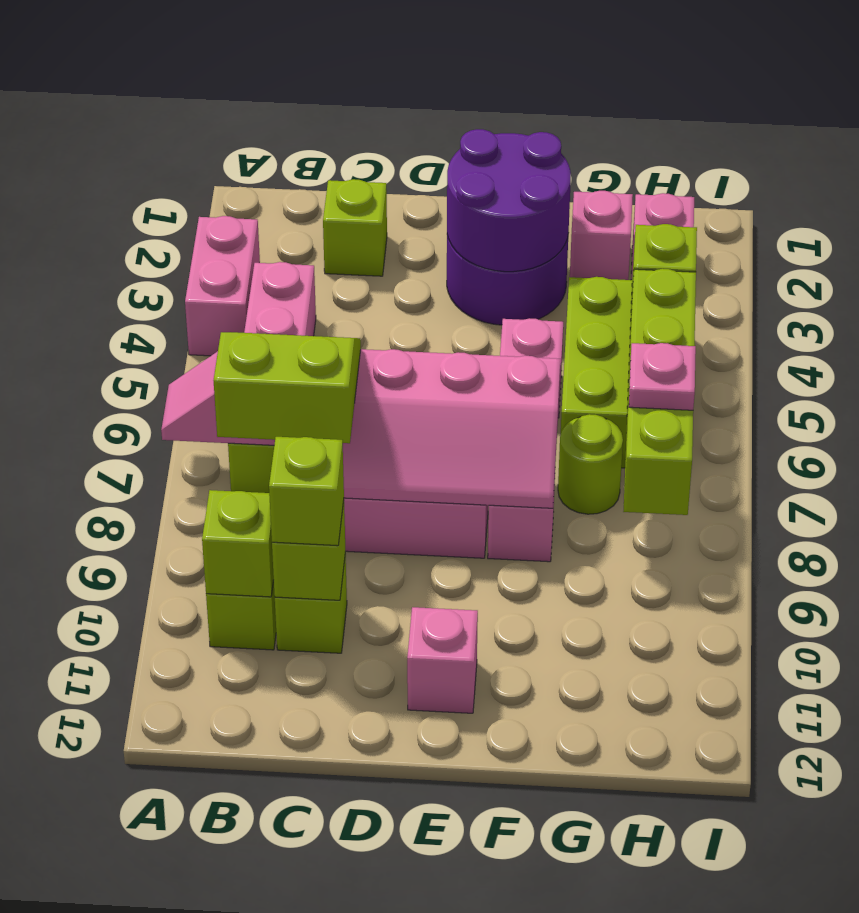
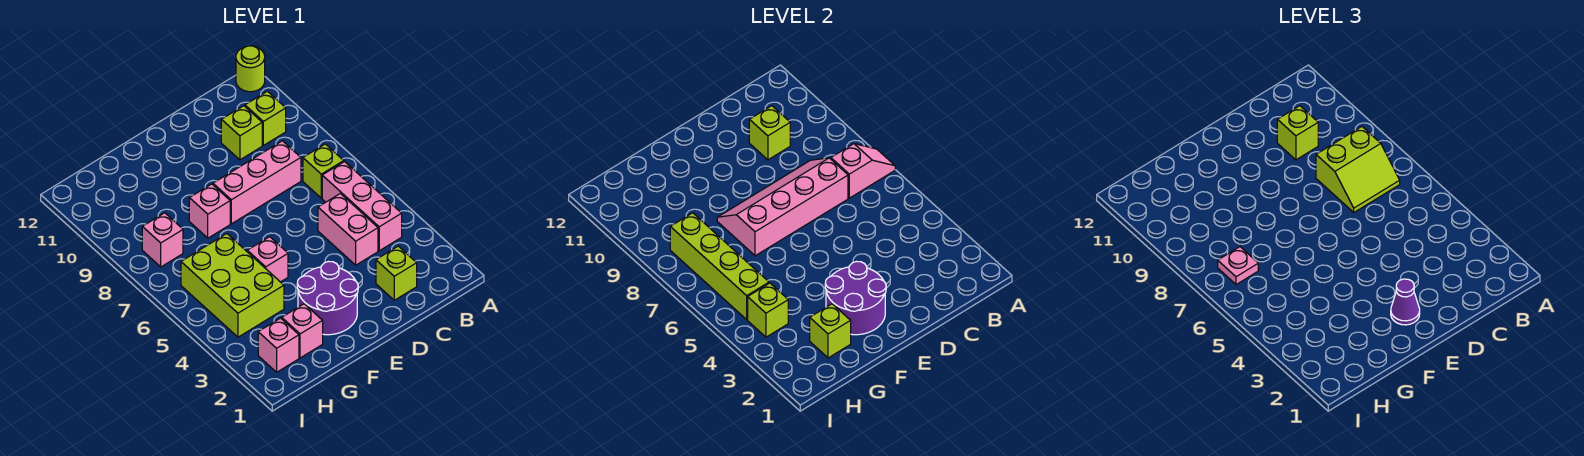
pink brick A3:A4 level 1 -> pink brick C4:C5 level 1
lime brick B10 level 2 -> lime brick G2 level 2
none -> purple cone E2 level 3
pink brick E11 level 1 -> pink brick H8 level 1
lime round brick G7 level 1 -> lime round brick A12 level 1

